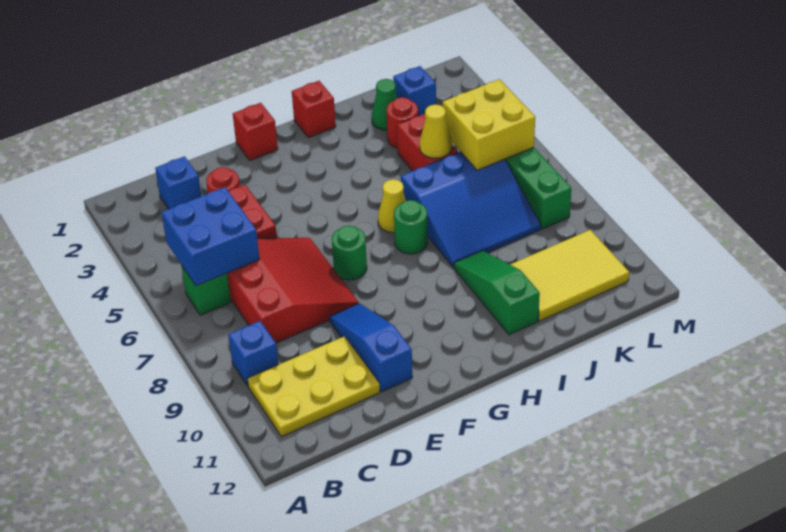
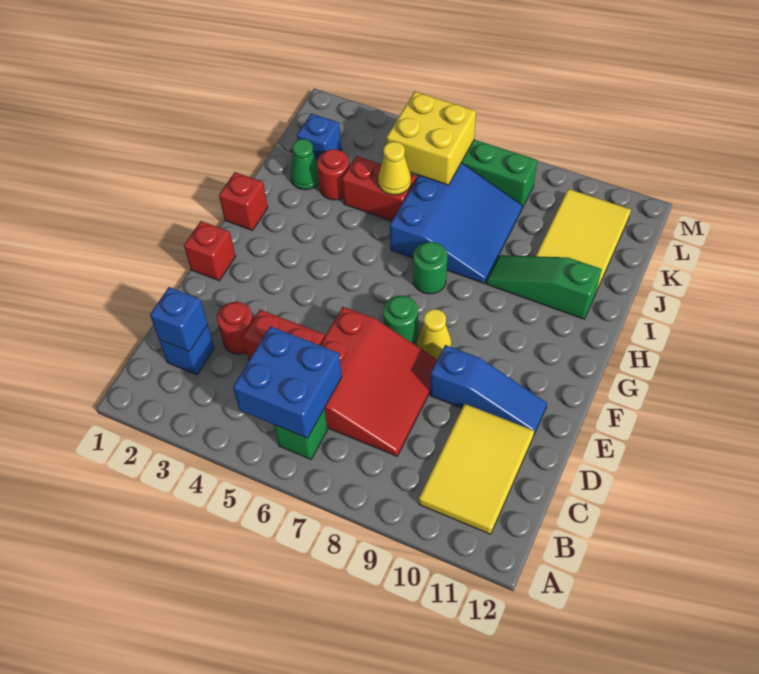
blue brick B9 level 1 -> blue brick C2 level 2
yellow plate B10:D11 level 1 -> yellow tile B10:D11 level 1
red slope C6:E8 level 1 top C -> red slope C6:E8 level 1 top 6
blue slope E9:E11 level 1 top 11 -> blue slope E9:E11 level 1 top 9
yellow cone H6 level 1 -> yellow cone F8 level 1

